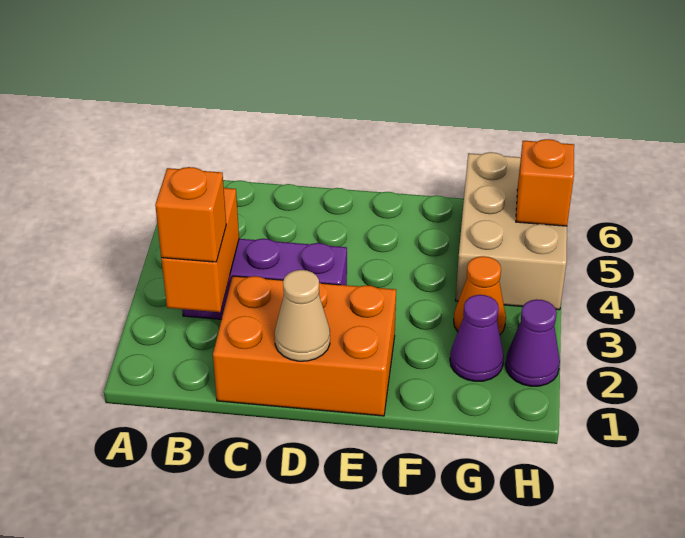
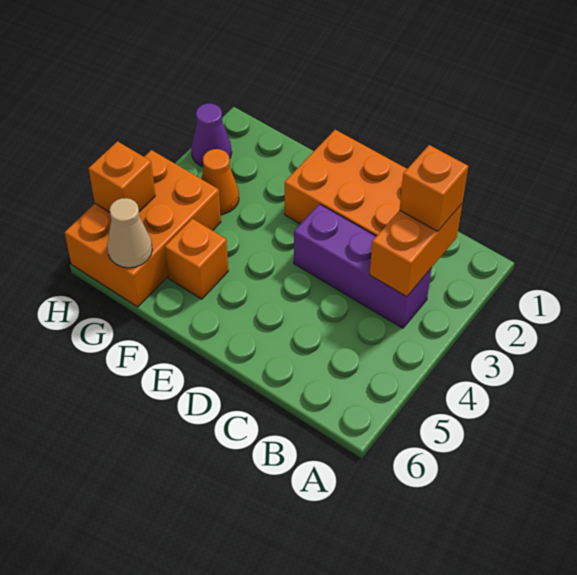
tan cone D1 level 2 -> tan cone G6 level 2
none -> orange brick F5 level 1
purple cone G2 level 1 -> none
tan brick G4:H6 level 1 -> orange brick G4:H6 level 1

